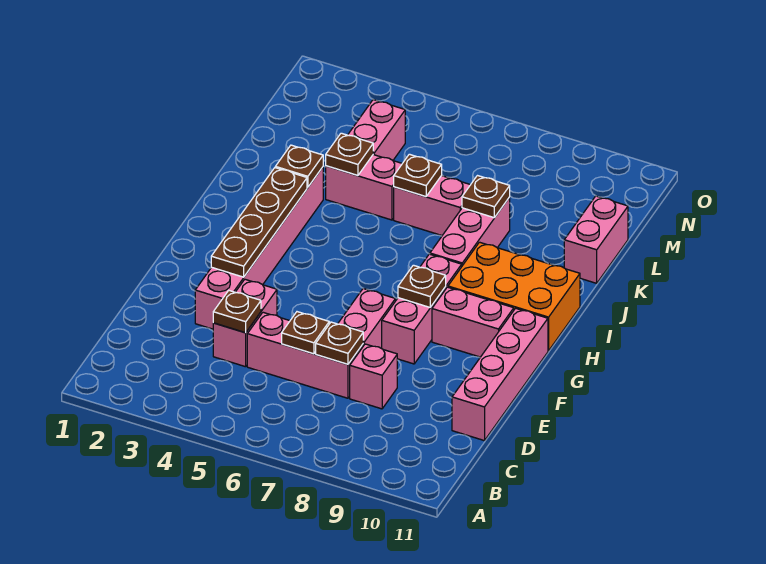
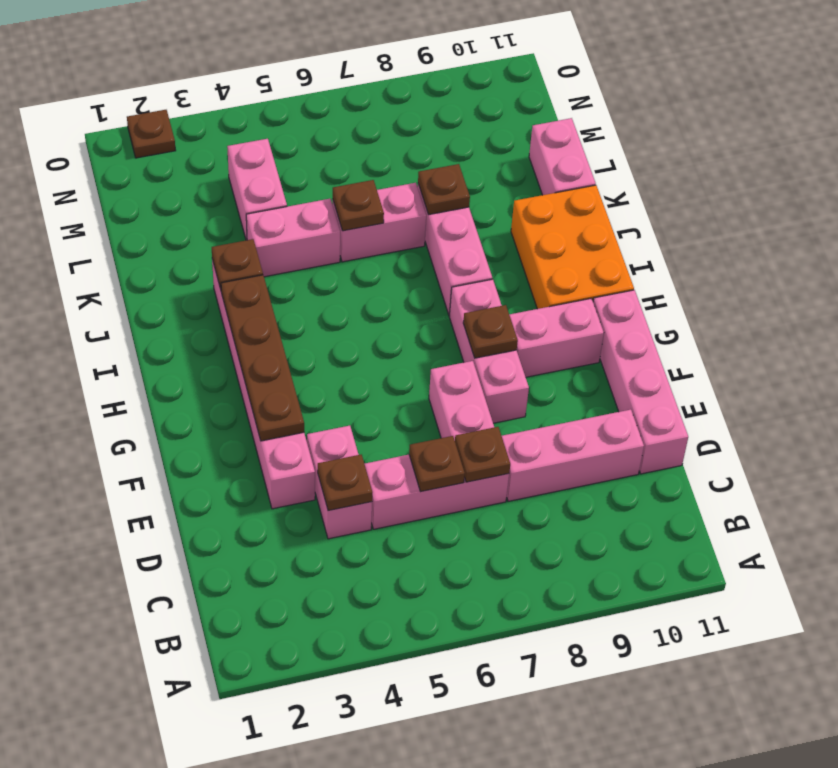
pink brick D8 level 1 -> pink brick D8:D10 level 1
orange brick H9:I11 level 1 -> orange brick H10:J11 level 1
brown plate K4 level 2 -> brown plate O2 level 1

